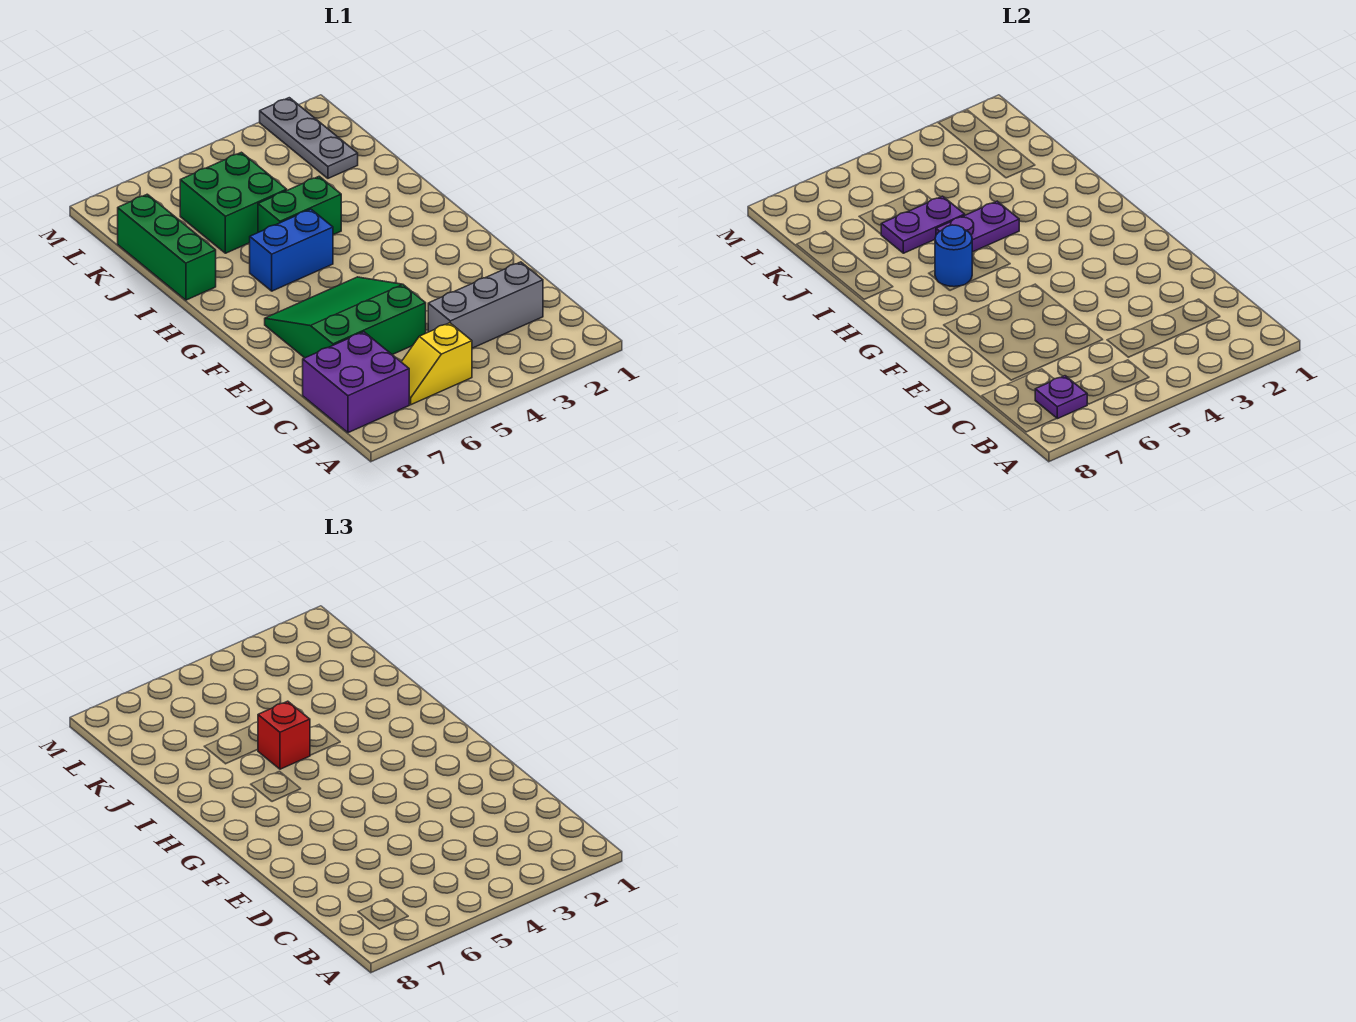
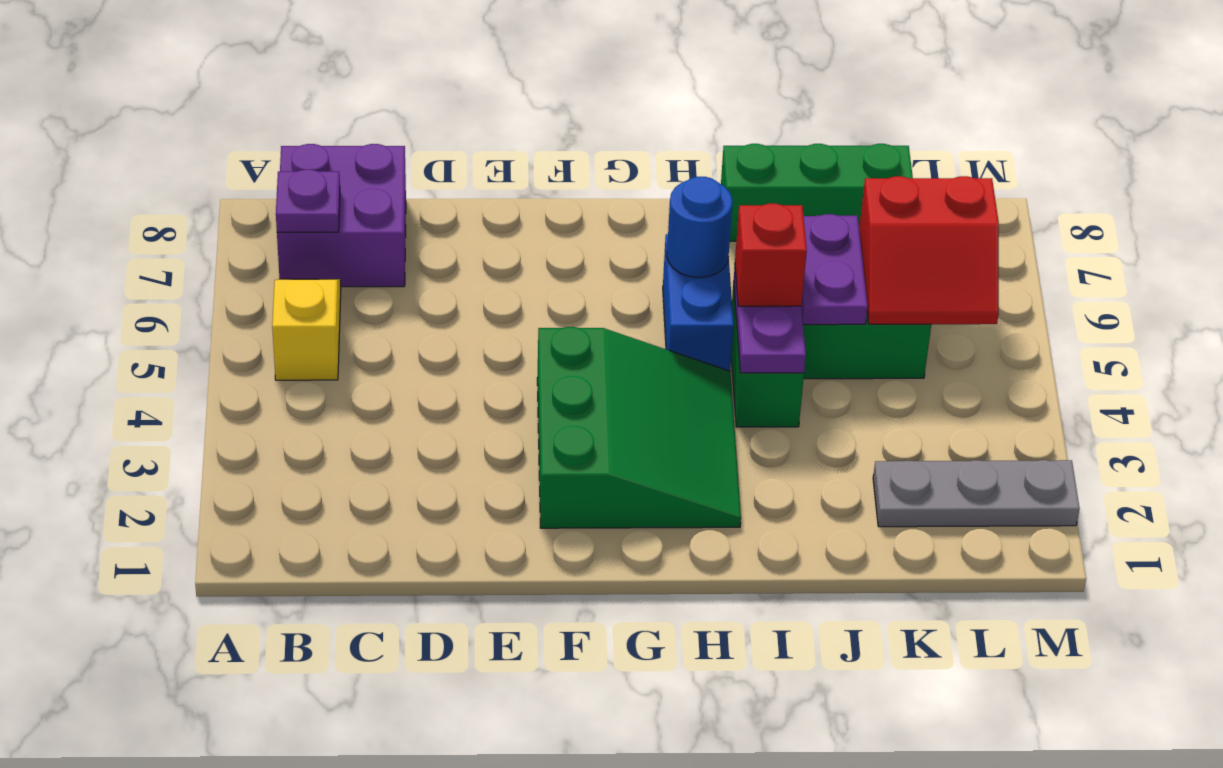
grey brick C2:C4 level 1 -> none
green slope D5:F7 level 1 top D -> green slope F2:H4 level 1 top F
none -> red slope K5:L6 level 2 top 6

